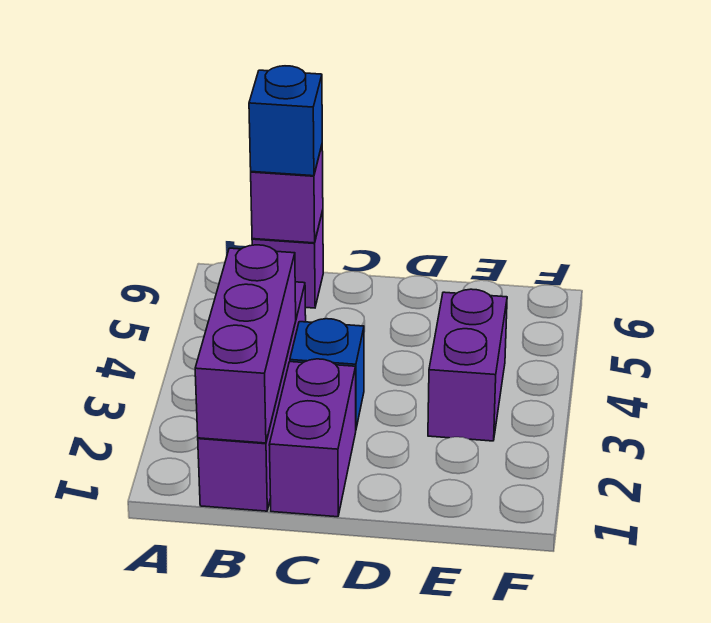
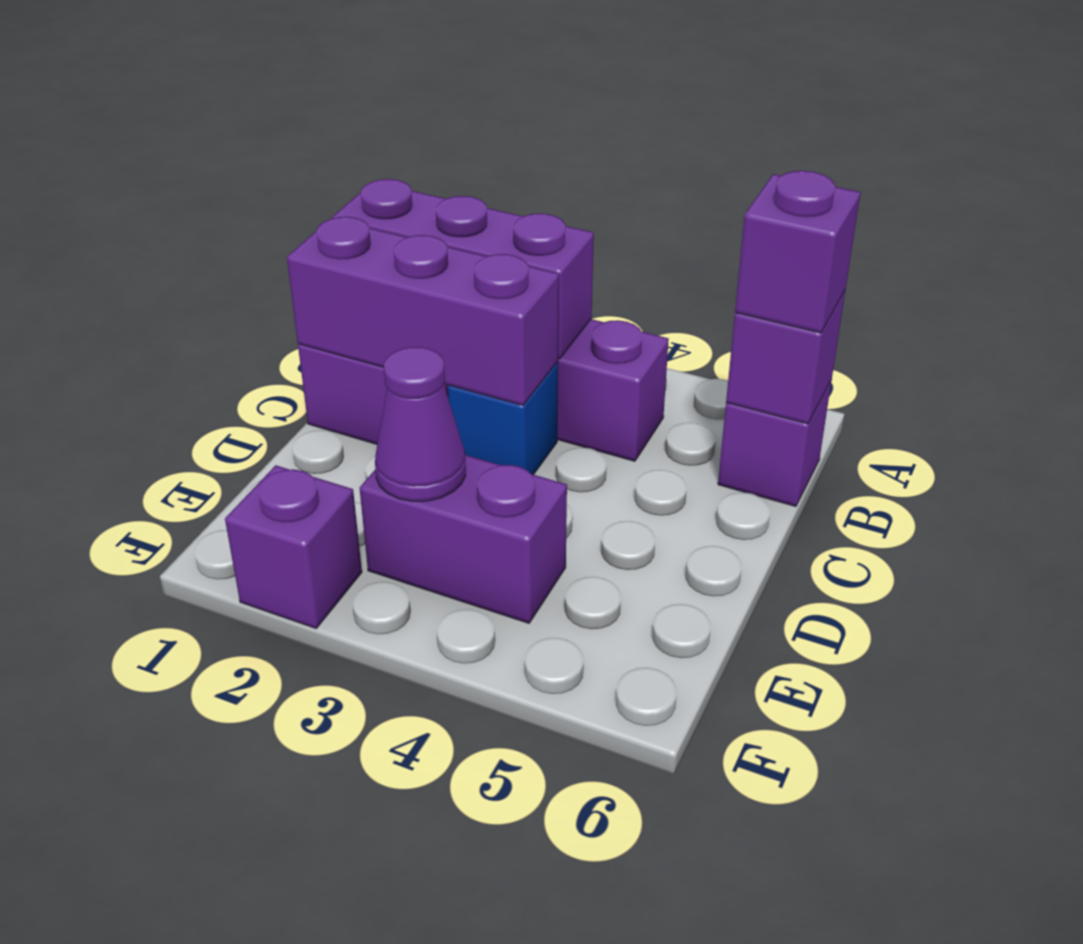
blue brick B6 level 3 -> purple brick B6 level 3
none -> purple brick C1:C3 level 2
none -> purple cone E3 level 2
none -> purple brick F2 level 1

